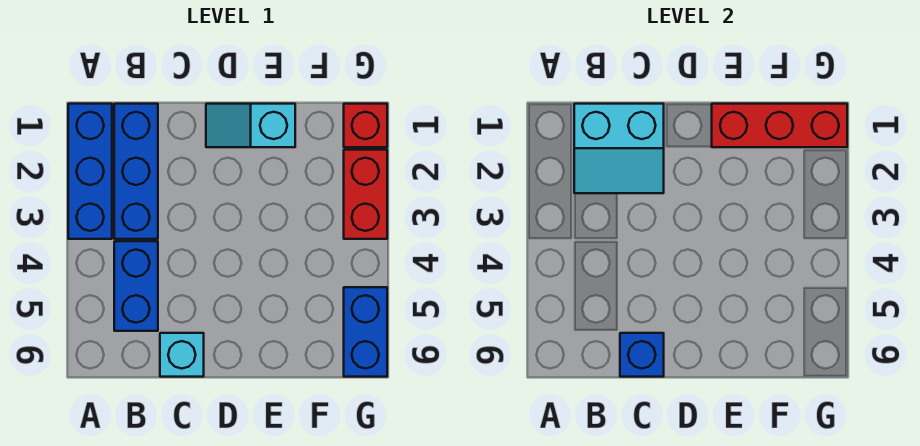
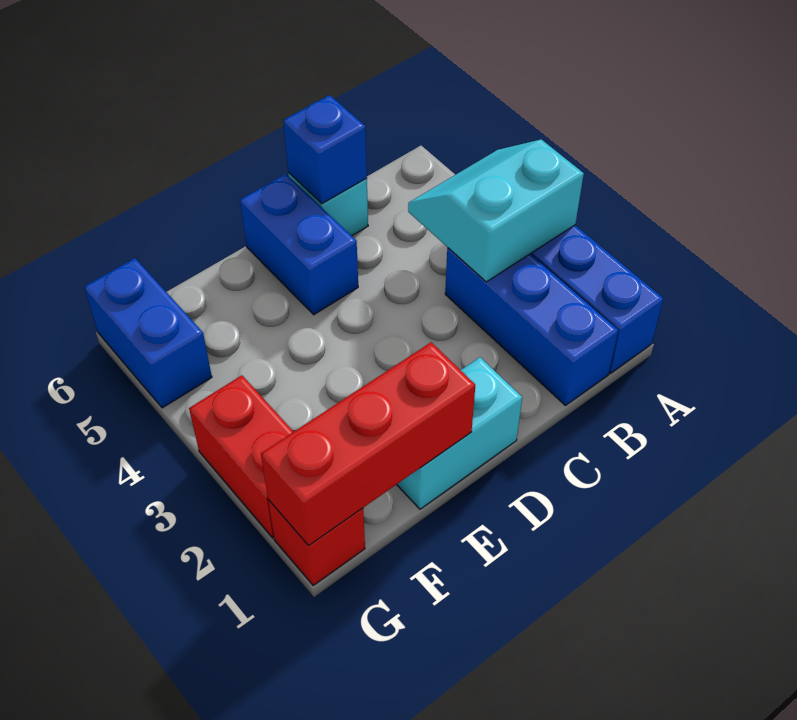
cyan slope B1:C2 level 2 top 1 -> cyan slope A3:B4 level 2 top 3
blue brick B4:B5 level 1 -> blue brick D5:D6 level 1
cyan slope D1:E1 level 1 top E -> cyan brick D1:E1 level 1

